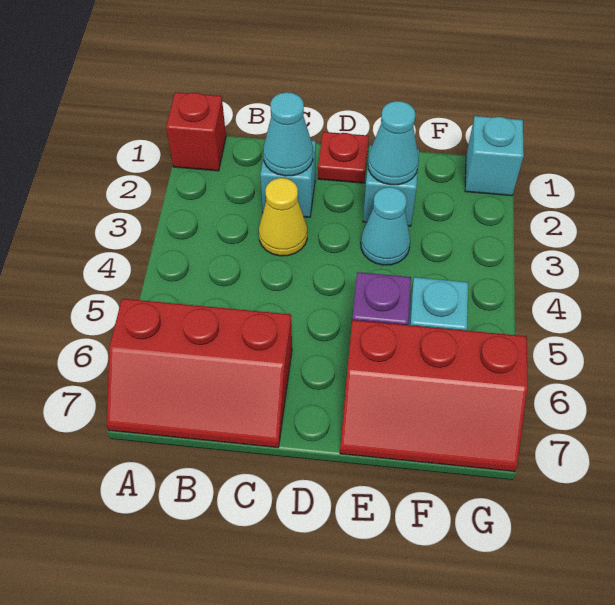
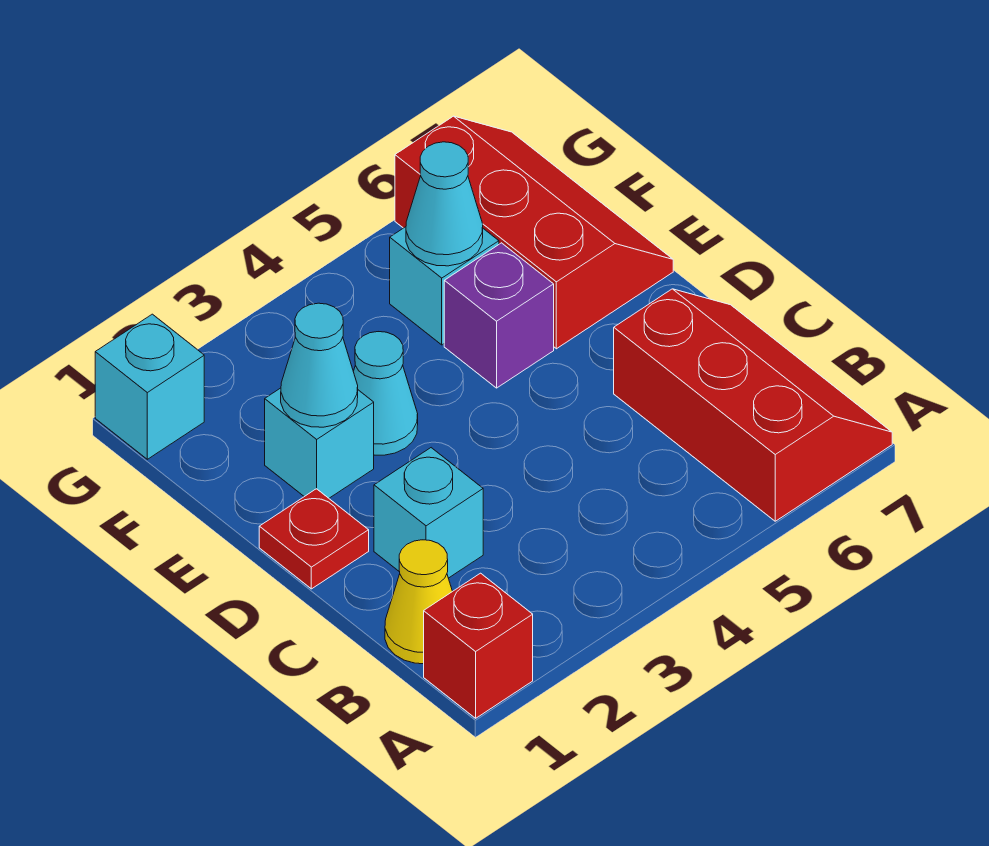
cyan cone C2 level 2 -> cyan cone F5 level 2
yellow cone C3 level 1 -> yellow cone B1 level 1

